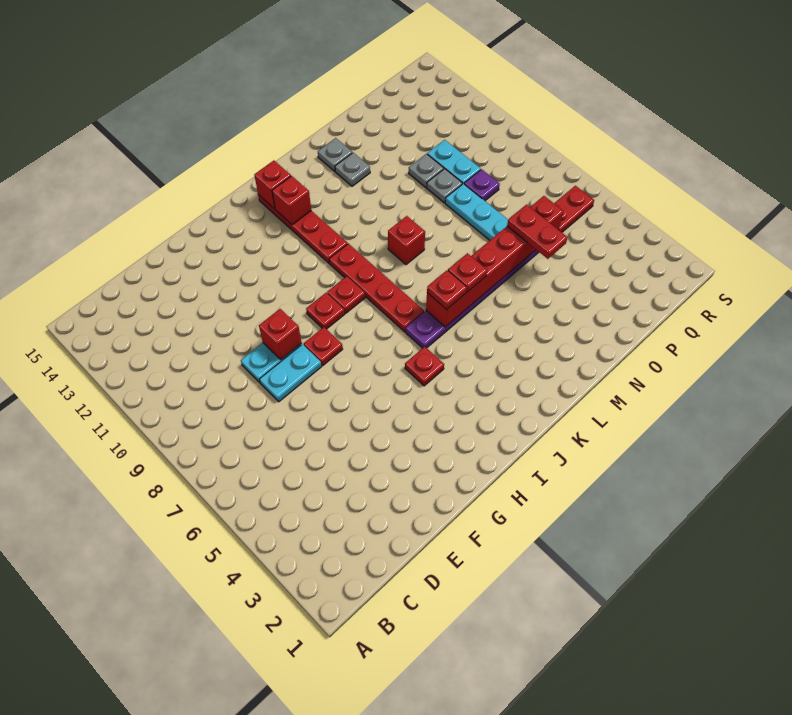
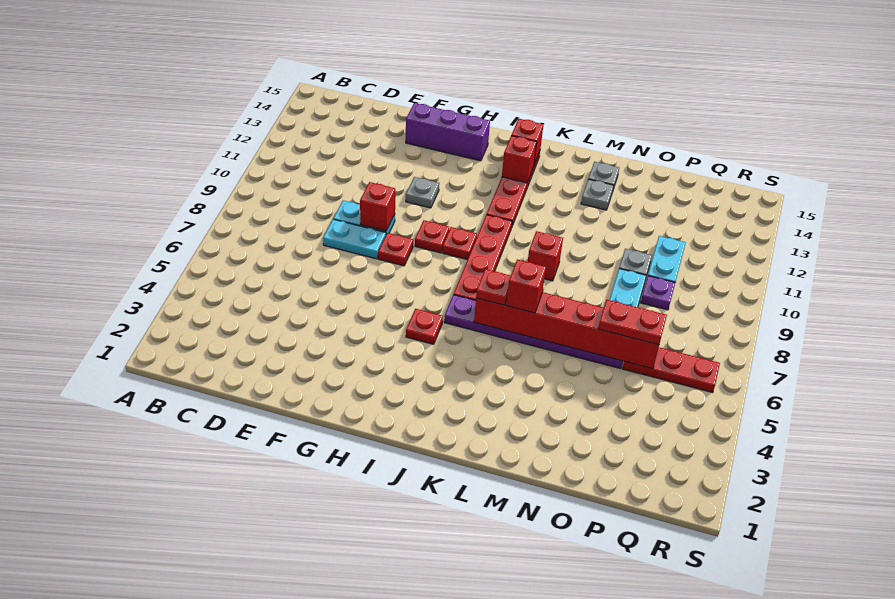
none -> purple brick F14:H14 level 1
red plate L6 level 3 -> red brick L6 level 3
red plate O5:O6 level 3 -> red plate O6:P6 level 3
grey plate O11 level 1 -> grey plate G11 level 1

